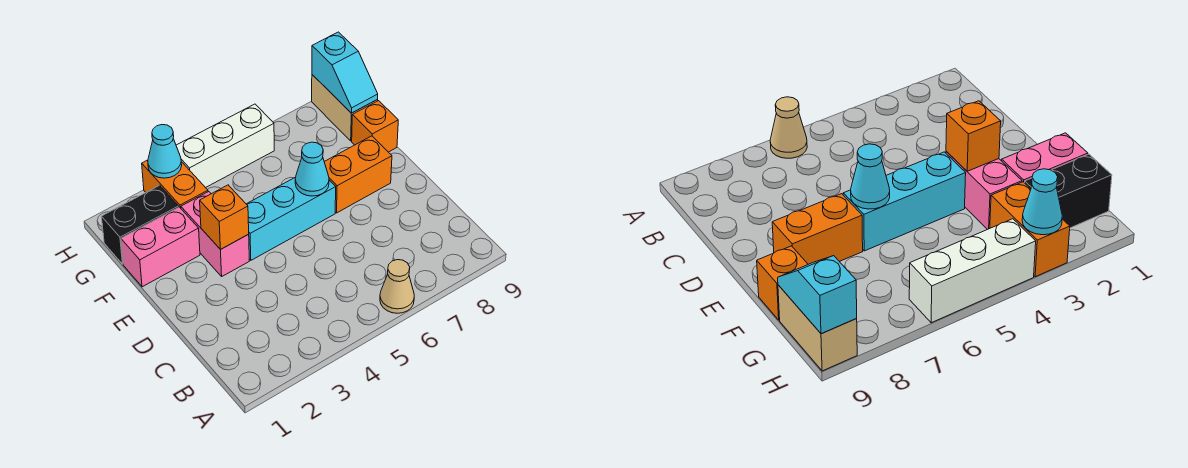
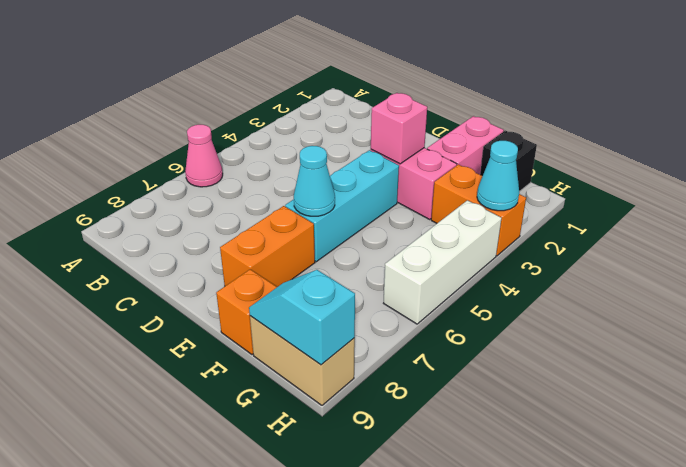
tan cone A6 level 1 -> pink cone A6 level 1
orange brick E3 level 2 -> pink brick E3 level 2
black brick G1:G2 level 1 -> black brick G1 level 1

